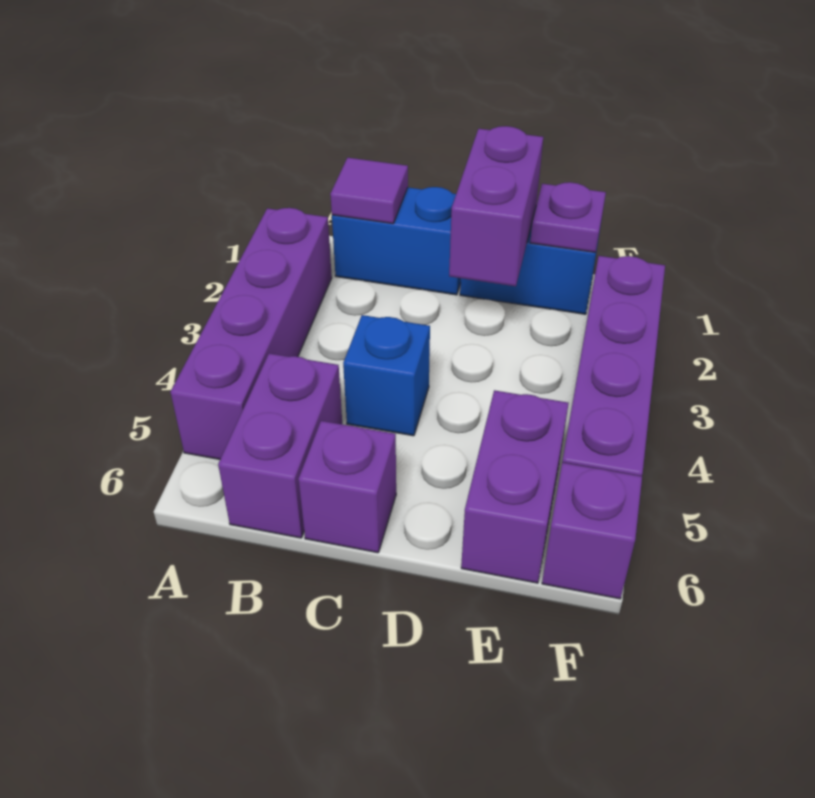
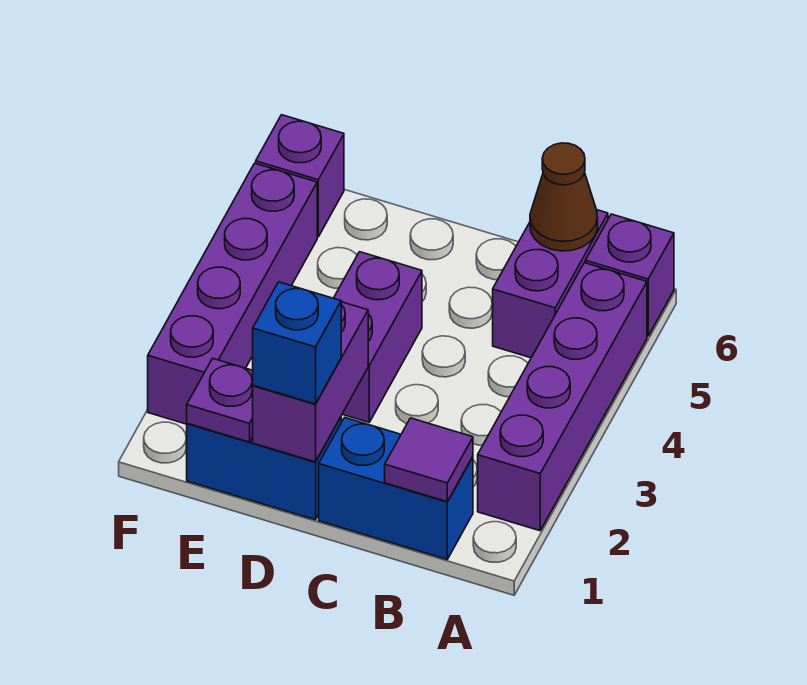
none -> brown cone B6 level 2
blue brick C4 level 1 -> blue brick D1 level 3
purple brick C6 level 1 -> purple brick A6 level 1
purple brick E5:E6 level 1 -> purple brick D3:D4 level 1

